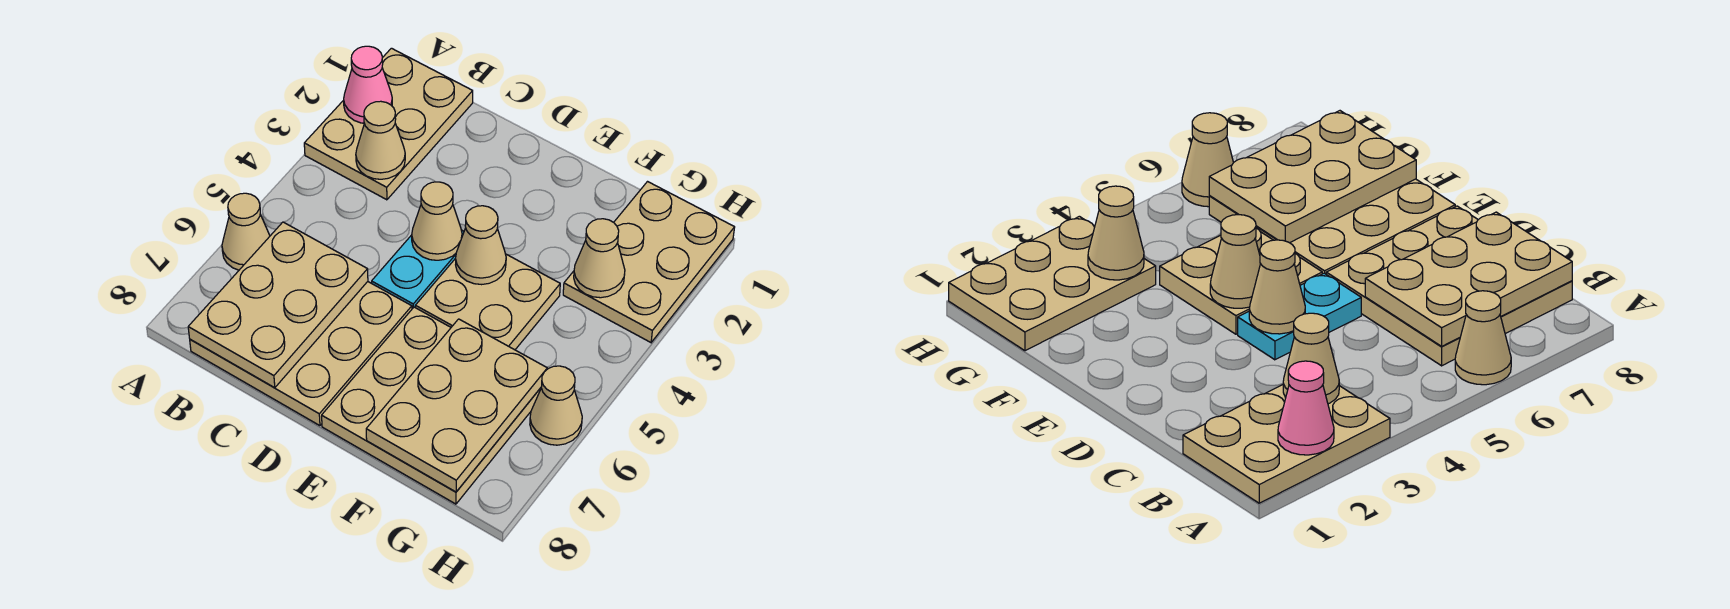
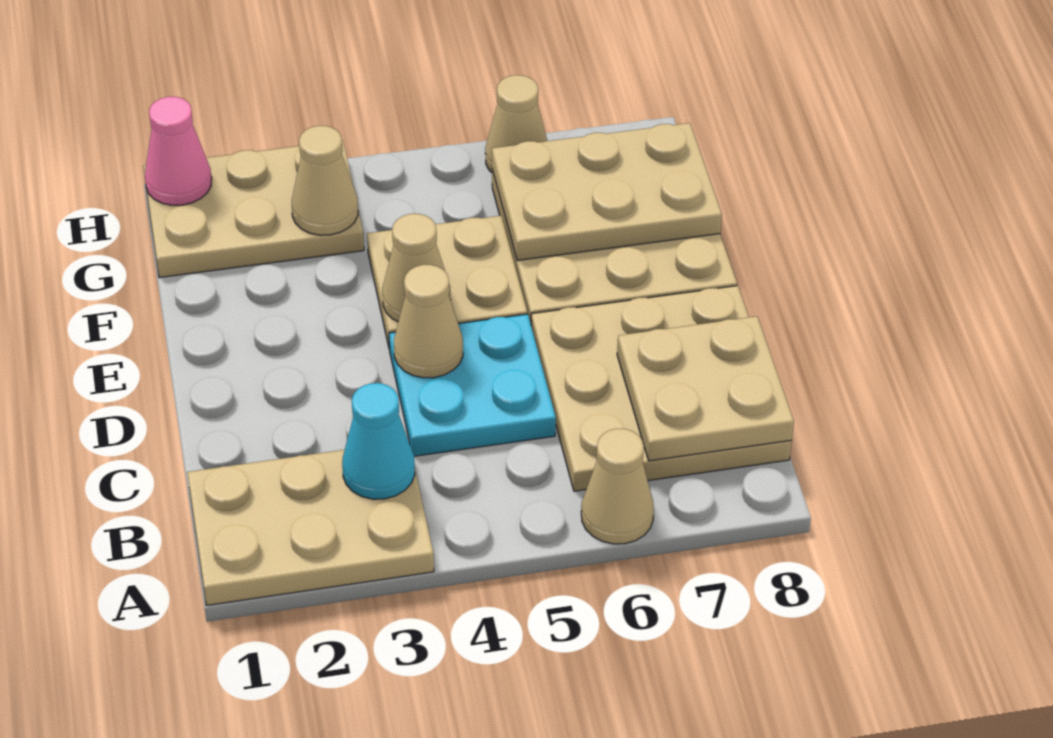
pink cone A2 level 2 -> pink cone H1 level 2
tan cone B3 level 2 -> cyan cone B3 level 2
tan plate B6:C8 level 2 -> tan plate B7:C8 level 2
cyan plate D4:D5 level 1 -> cyan plate C4:D5 level 1

